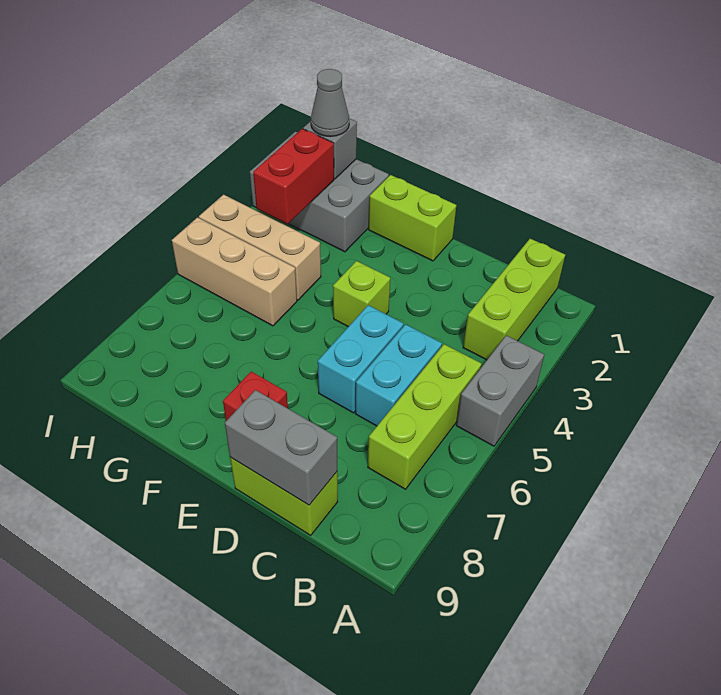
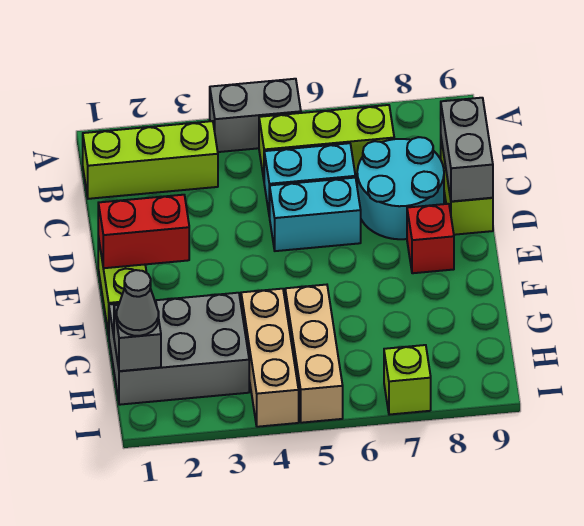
none -> cyan round brick C7:D8 level 1
lime brick E4 level 1 -> lime brick I7 level 1
grey brick G1:I2 level 1 -> grey brick G1:H3 level 1
red brick H2:H3 level 2 -> red brick E1:E2 level 2

